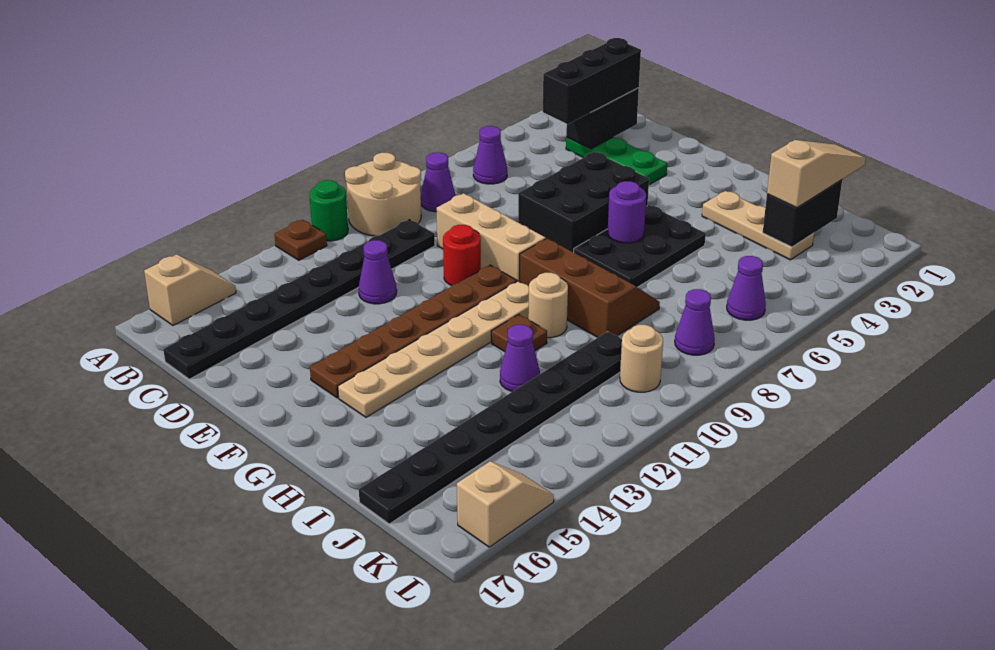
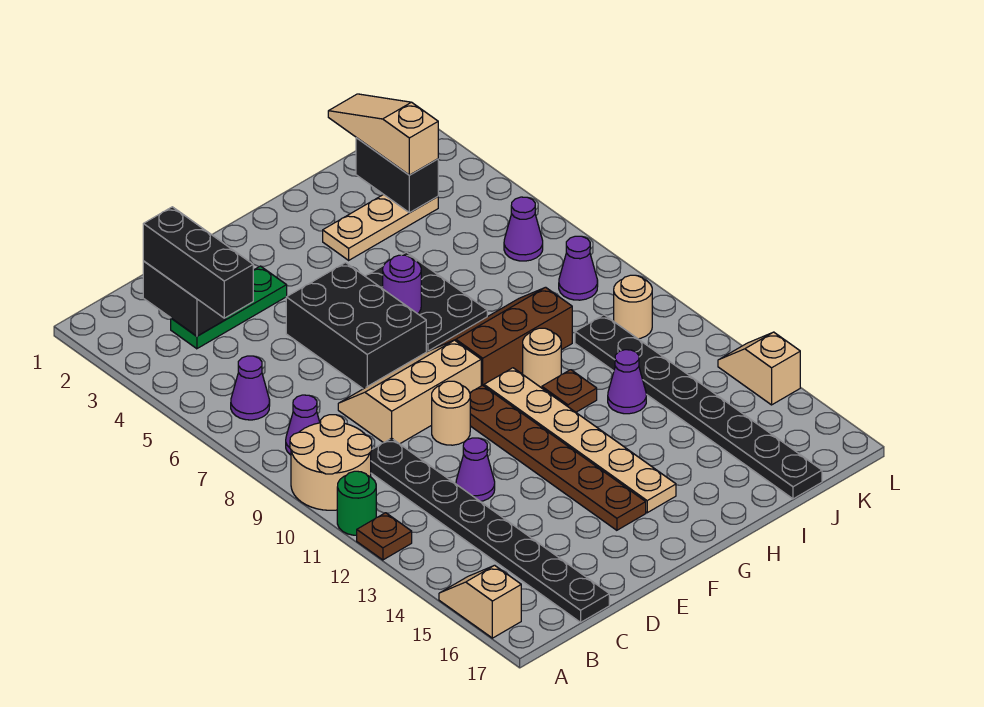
red round brick E10 level 1 -> tan round brick E10 level 1
tan slope L15:L16 level 1 top 16 -> tan slope L13:L14 level 1 top 14

